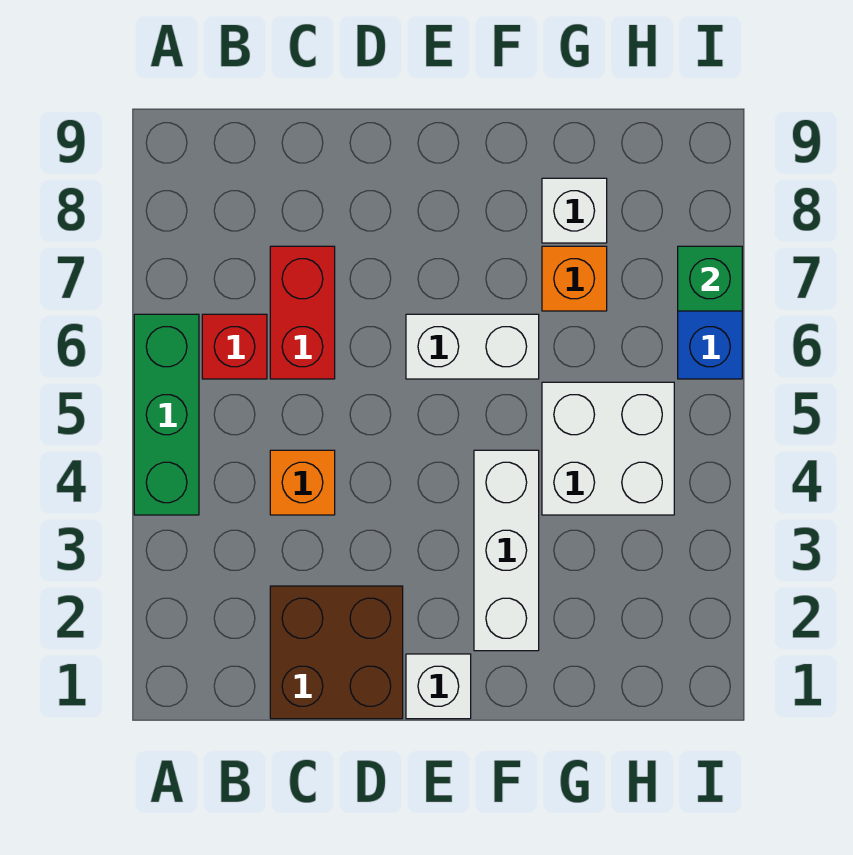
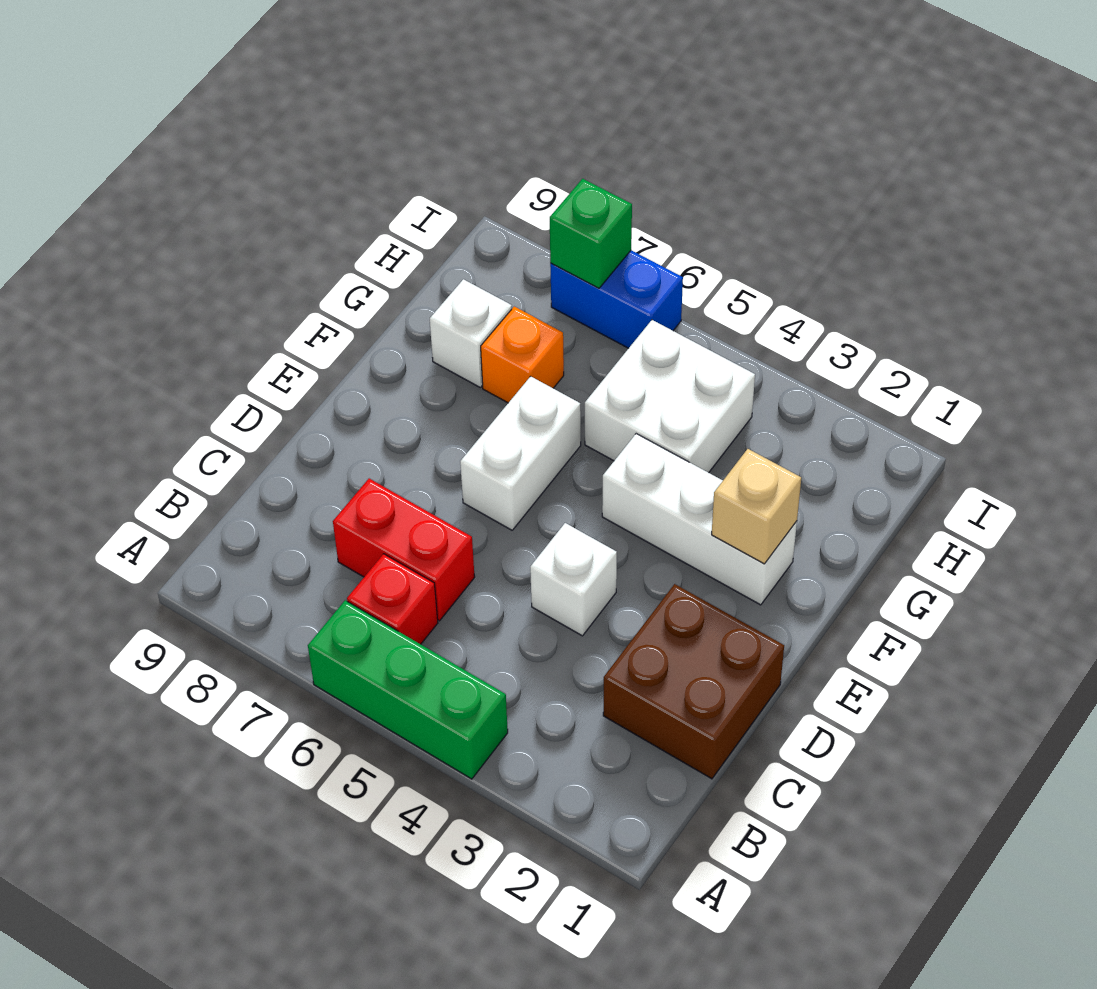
orange brick C4 level 1 -> none
white brick E1 level 1 -> white brick D4 level 1
none -> tan brick F2 level 2

